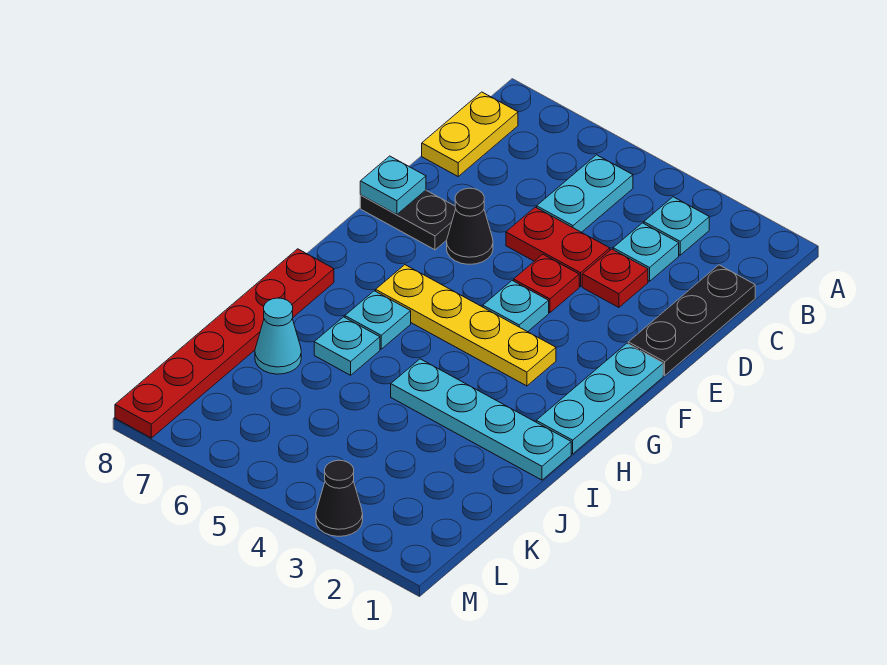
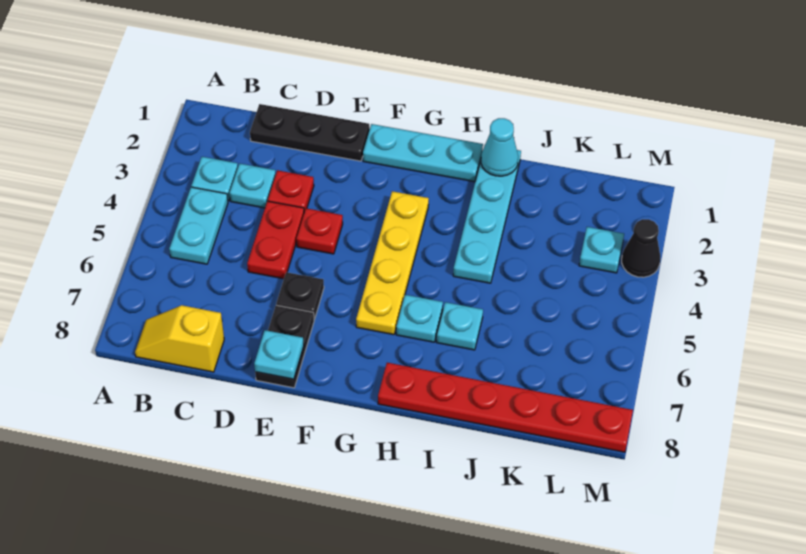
cyan plate B5:C5 level 1 -> cyan plate B4:B5 level 1
yellow plate B8:C8 level 1 -> yellow slope B8:C8 level 1 top C
black cone E6 level 1 -> black plate E6 level 1
cyan plate F4 level 1 -> cyan plate L3 level 1
cyan cone J7 level 1 -> cyan cone I1 level 2

